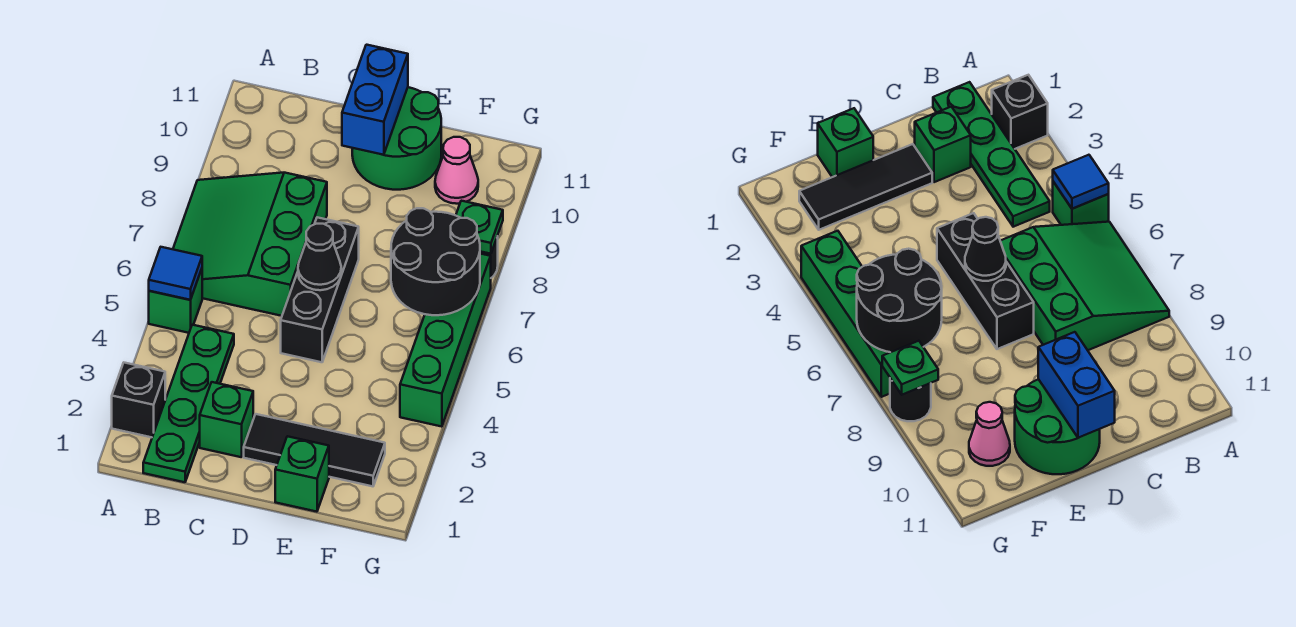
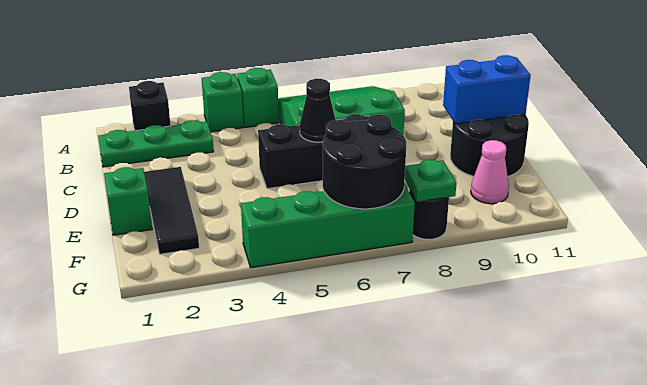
blue tile A5 level 2 -> none
green plate B1:B4 level 1 -> green plate B1:B3 level 1
green brick C2 level 1 -> green brick A4 level 1
green round brick D10:E11 level 1 -> black round brick D10:E11 level 1

